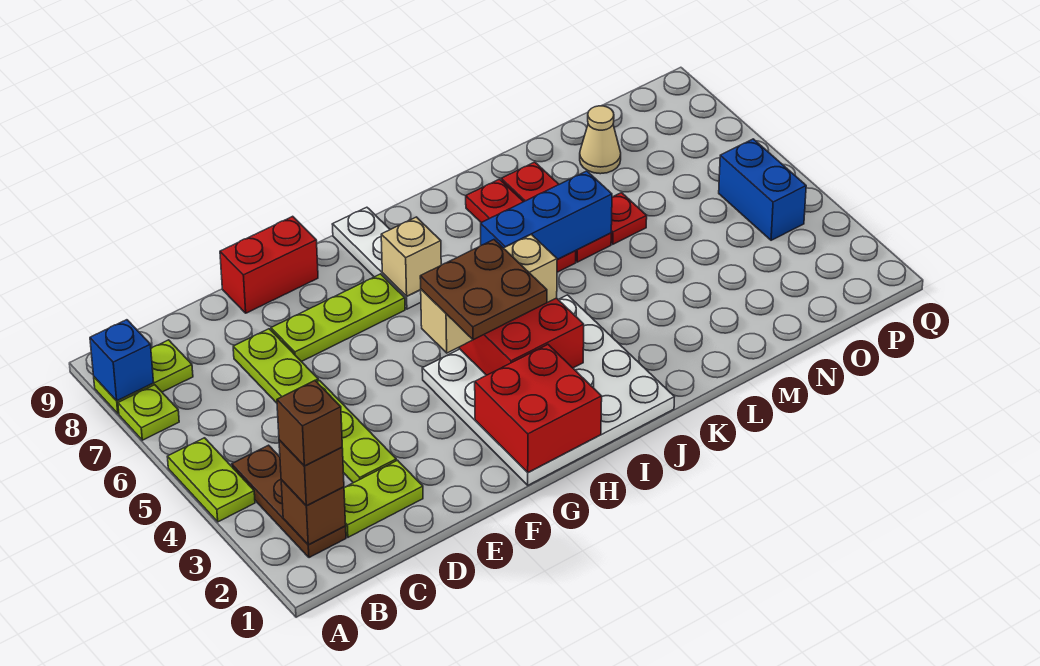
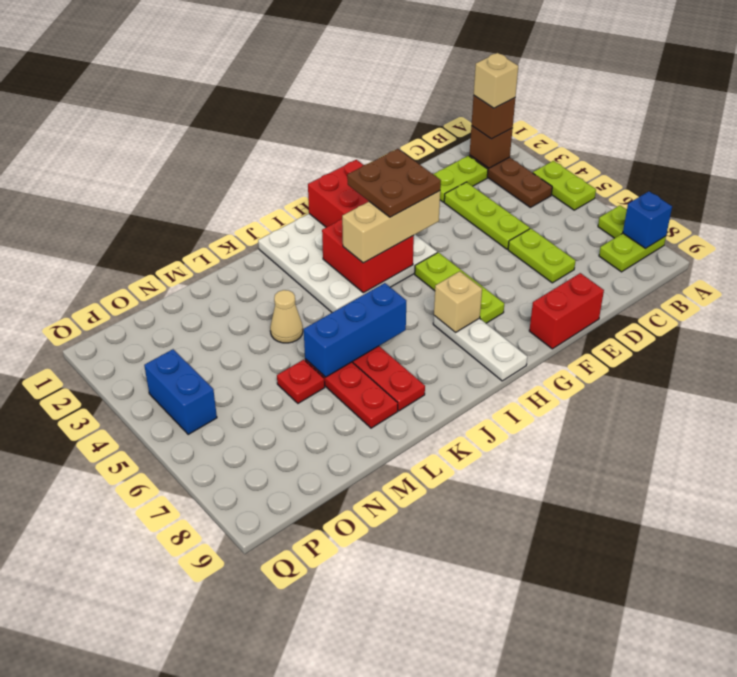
brown brick B2 level 4 -> tan brick B2 level 4
lime plate E7:G7 level 1 -> lime plate G5:G7 level 1
tan cone N8 level 1 -> tan cone L4 level 1

